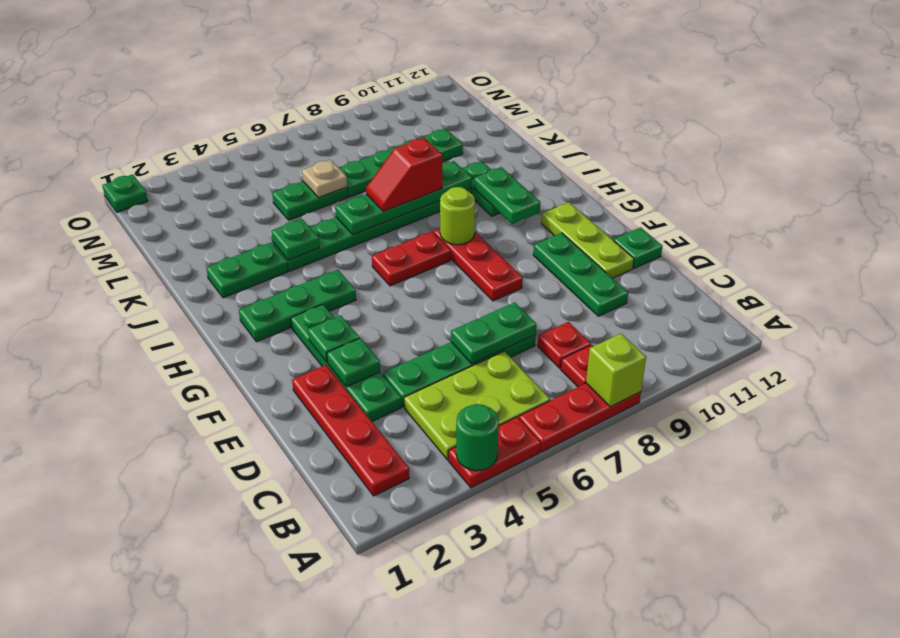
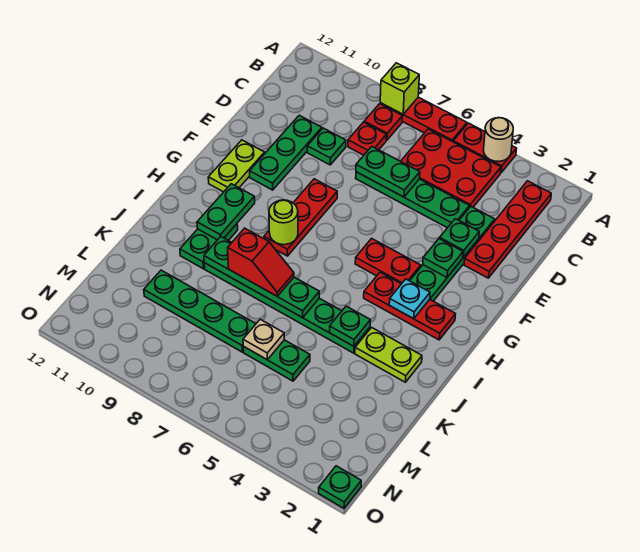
green round brick A4 level 2 -> tan round brick A4 level 2
lime plate B4:C6 level 1 -> red plate B4:C6 level 1
lime plate E11:G11 level 1 -> lime plate F11:G11 level 1
green plate E12 level 1 -> green plate D9 level 1
green plate H2:H4 level 1 -> red plate H2:H4 level 1
none -> cyan plate H3 level 2
red plate H6:H7 level 1 -> red plate G4:G5 level 1
green plate J2:J3 level 1 -> lime plate J2:J3 level 1

